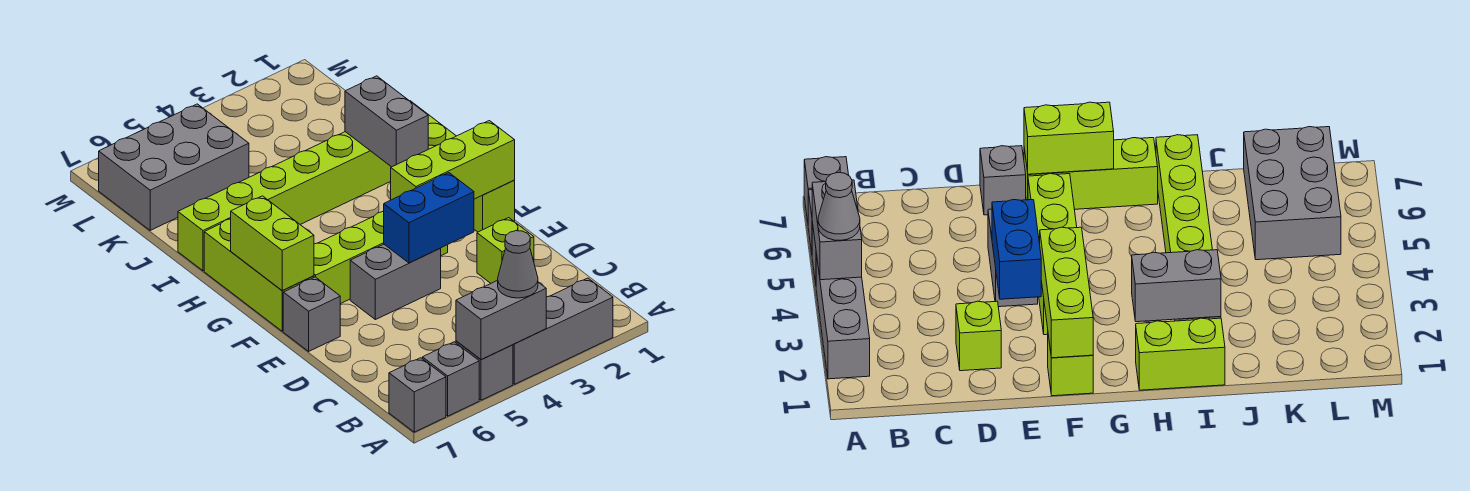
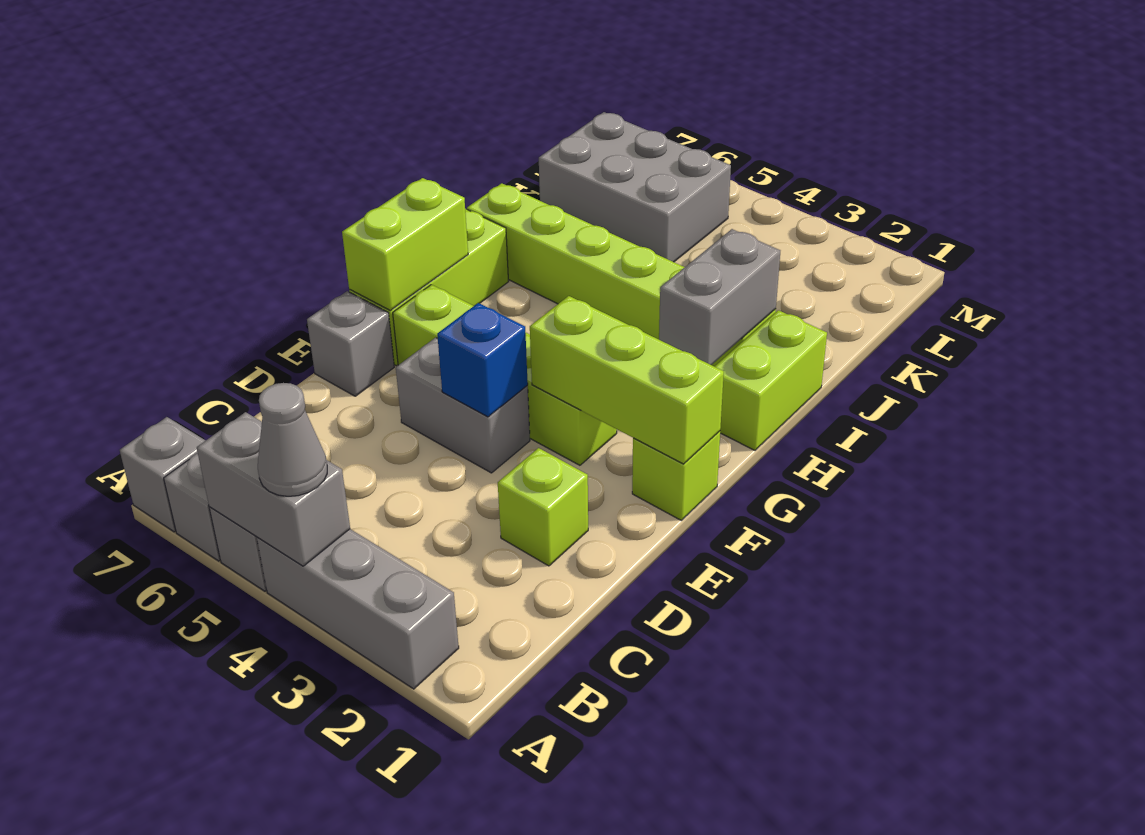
blue brick E3:E4 level 2 -> blue brick E4 level 2

